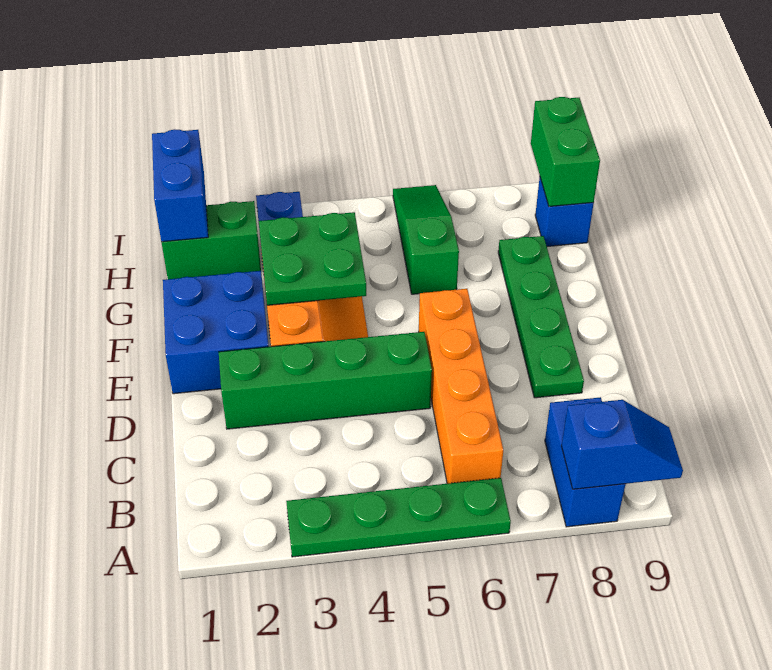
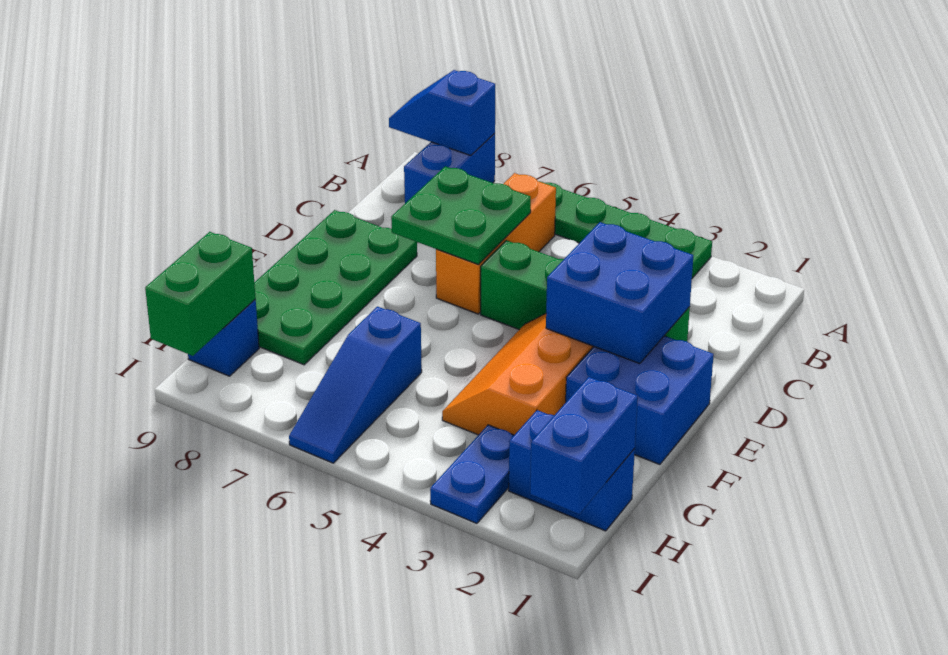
orange brick B6:E6 level 1 -> orange brick B6:D6 level 1
none -> blue brick D2:E3 level 2
green plate D8:G8 level 1 -> green plate D8:G9 level 1
green plate F3:G4 level 2 -> green plate C6:D7 level 2
green slope G6:I6 level 1 top G -> blue slope G6:I6 level 1 top G
green brick H1:H2 level 1 -> blue brick H1:H2 level 1

